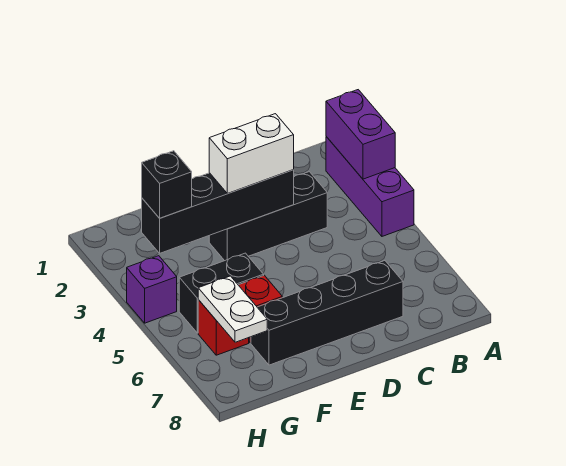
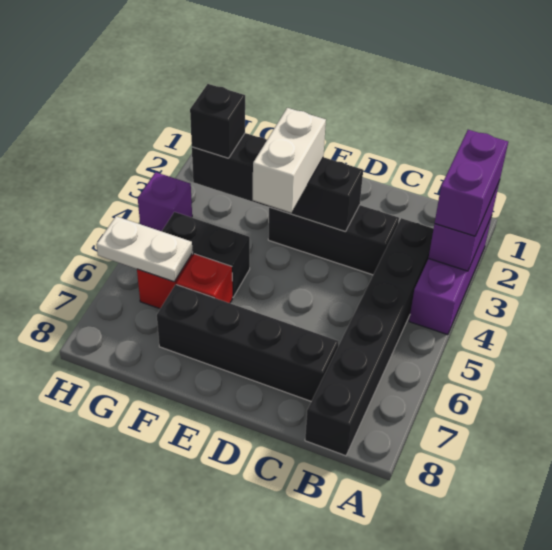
none -> purple brick A2:A3 level 3
none -> black brick B3:B8 level 1
white brick D3:E3 level 3 -> white brick E3:E4 level 3
white plate G6:G7 level 2 -> white plate G6:H6 level 2

